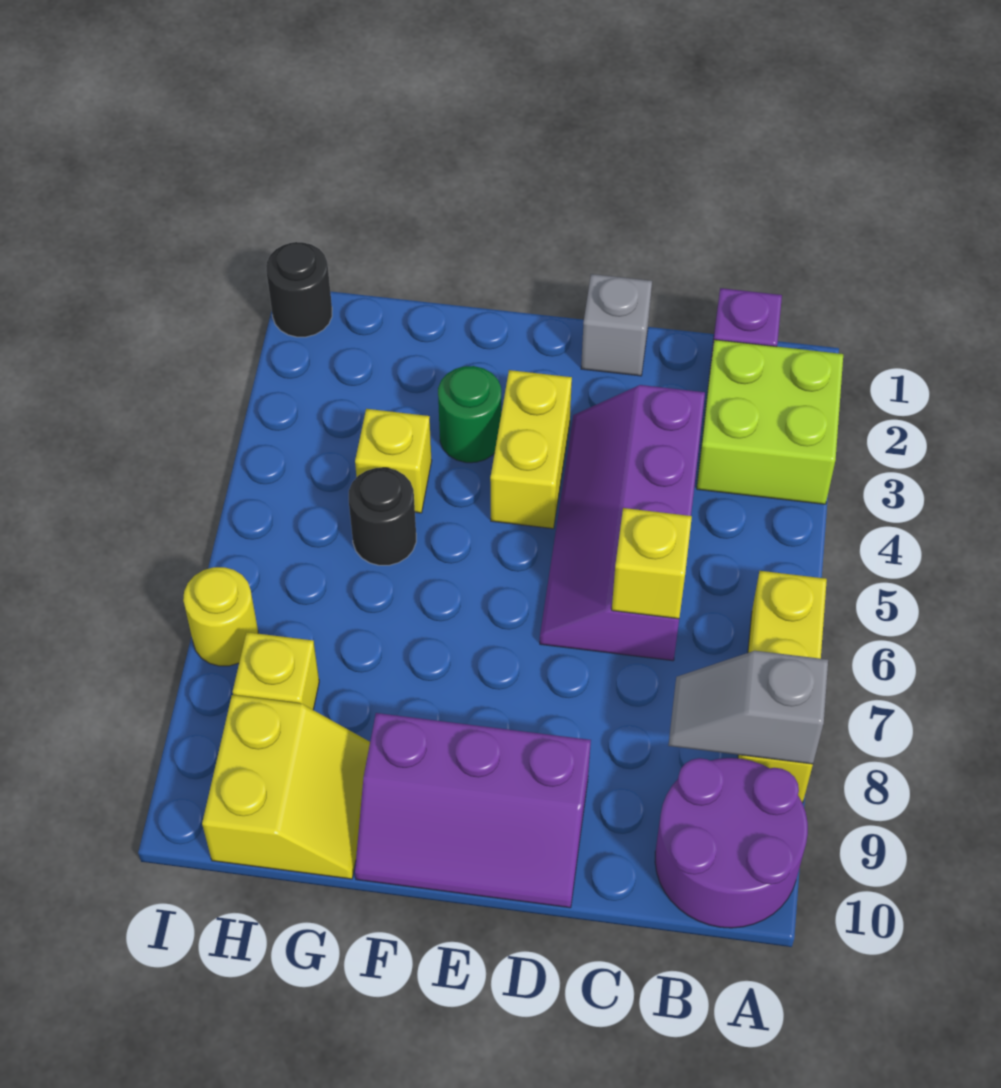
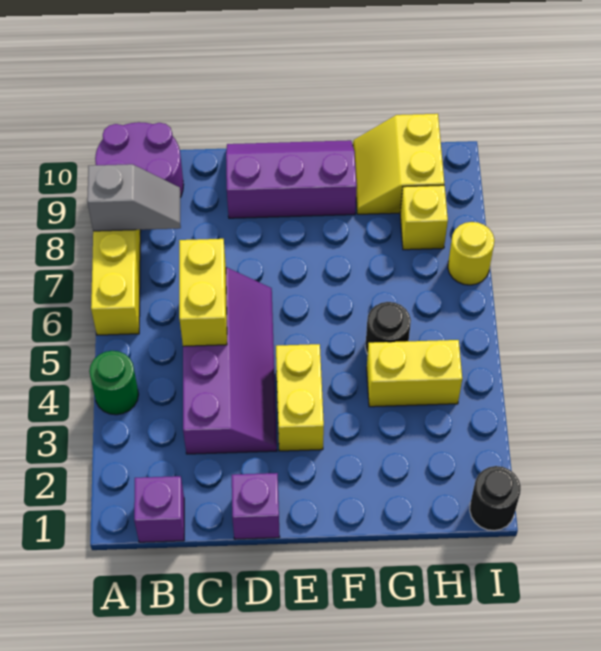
lime brick A2:B3 level 1 -> none
yellow brick C6 level 2 -> yellow brick C5:C6 level 2
grey brick D1 level 1 -> purple brick D1 level 1
green round brick F3 level 1 -> green round brick A4 level 1
yellow brick G4 level 1 -> yellow brick G4:H4 level 1

